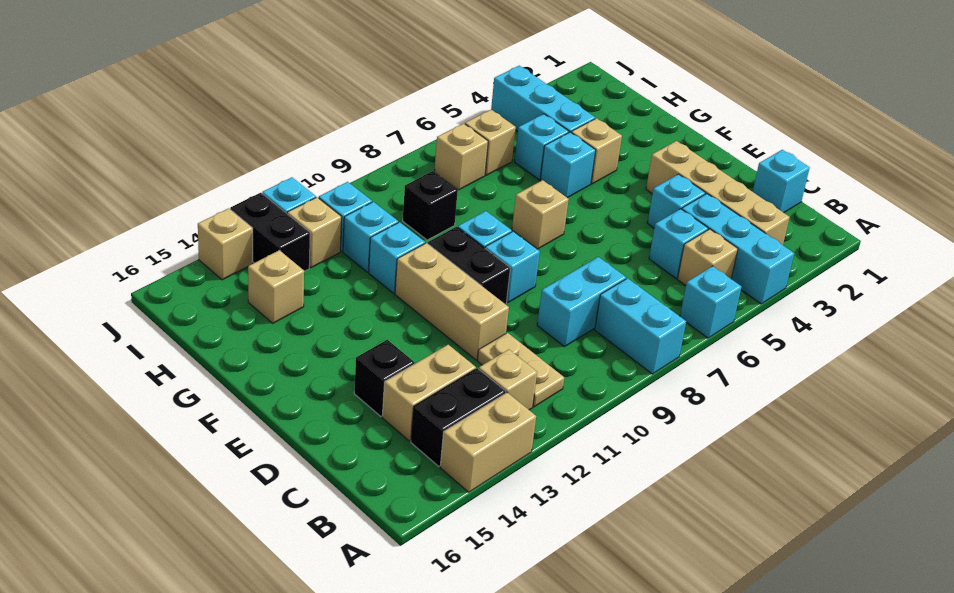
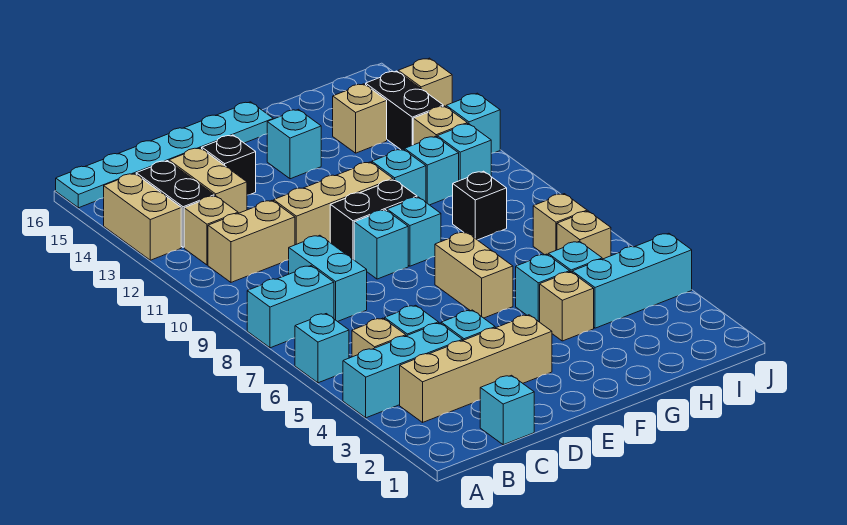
none -> cyan plate A16:F16 level 1
tan plate B11:C11 level 1 -> tan brick B11:C11 level 1
tan brick F7 level 1 -> tan brick F6:F7 level 1
none -> cyan brick F14 level 1
black brick I13:J13 level 1 -> black brick I13:I14 level 1

